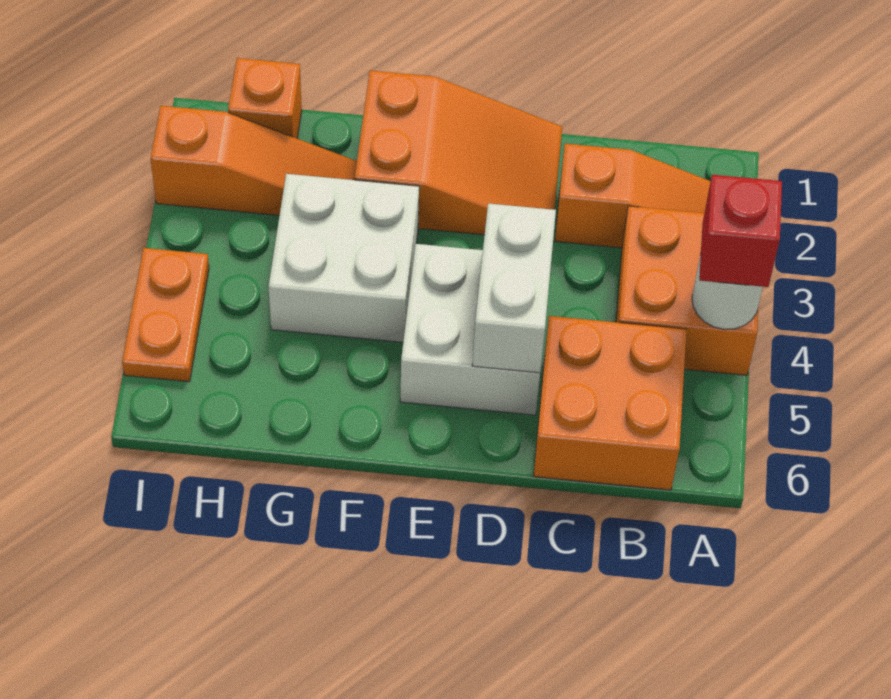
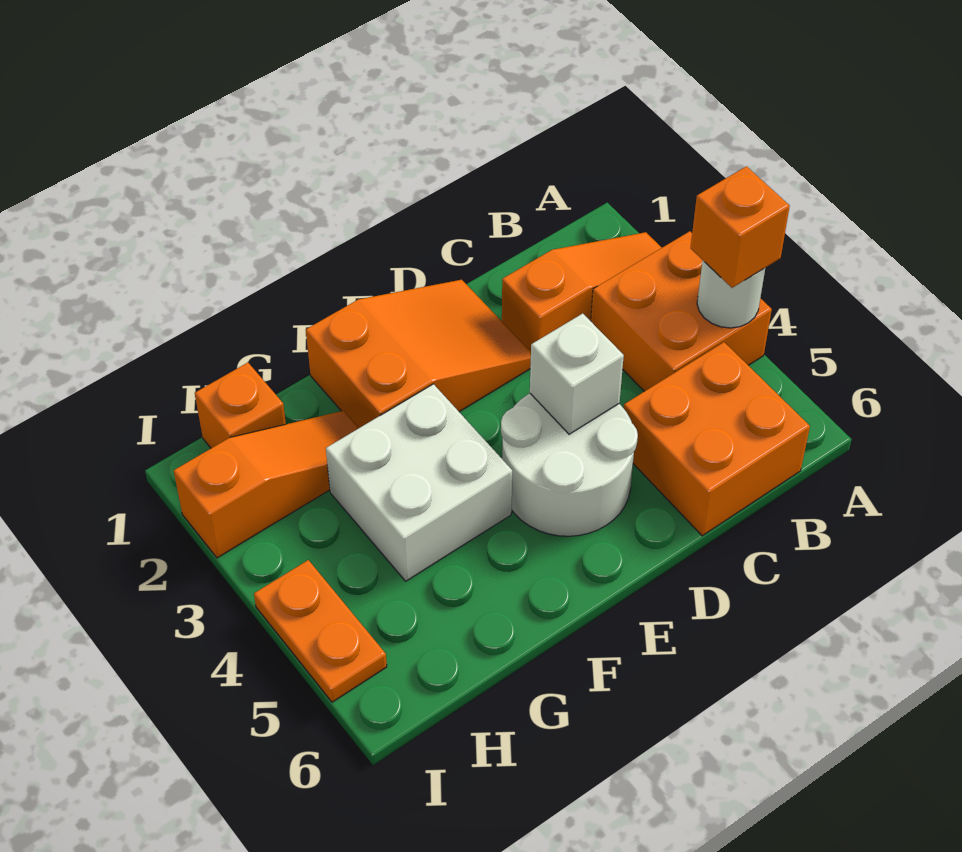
red brick A4 level 3 -> orange brick A4 level 3
white brick D4:E5 level 1 -> white round brick D4:E5 level 1
white brick D4:D5 level 2 -> white brick D4 level 2

